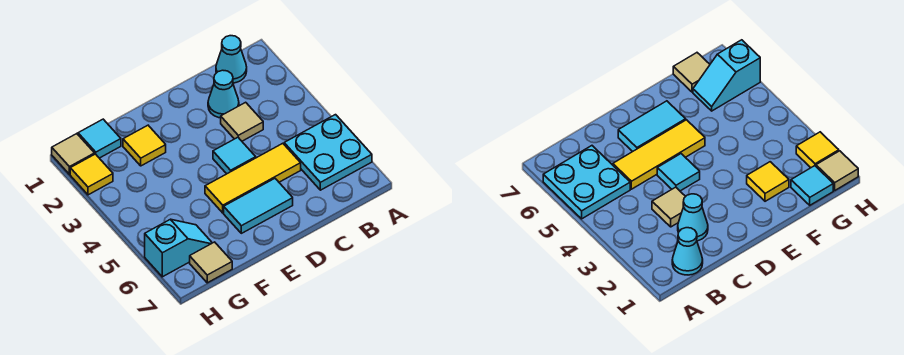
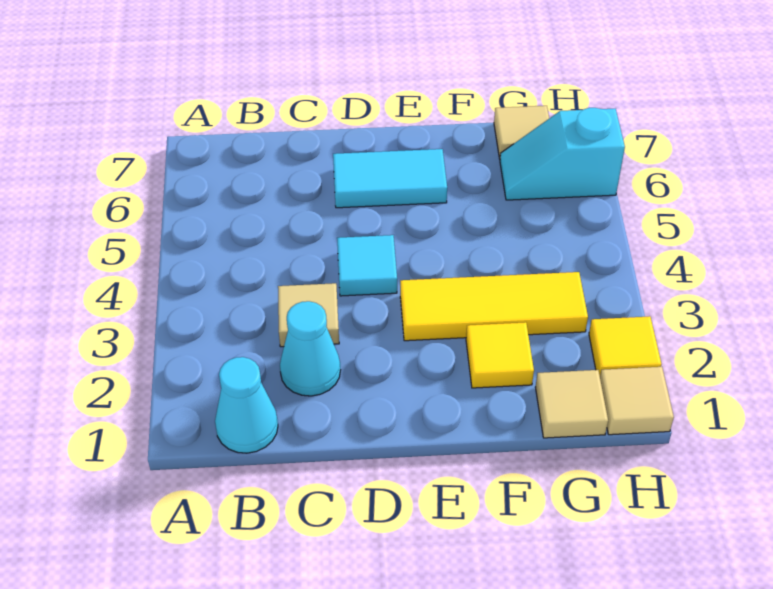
cyan plate A5:B6 level 1 -> none
yellow tile C5:E5 level 1 -> yellow tile E3:G3 level 1
cyan tile G1 level 1 -> tan tile G1 level 1

